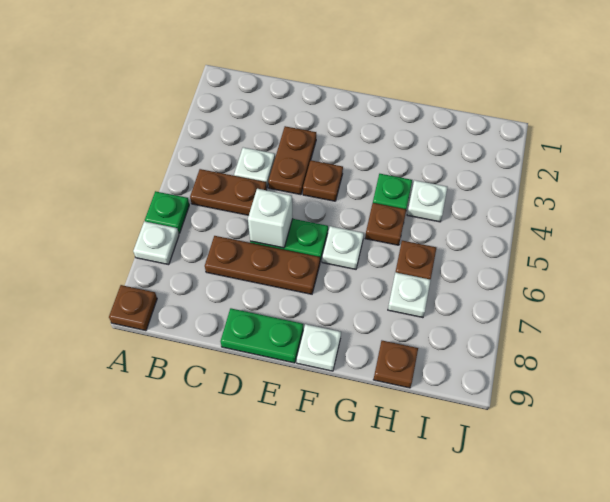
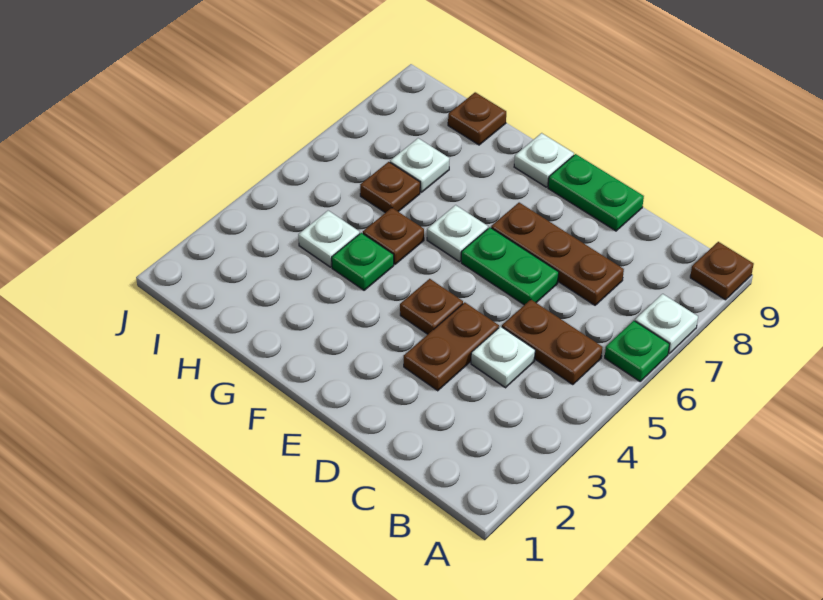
white brick D6 level 2 -> none

